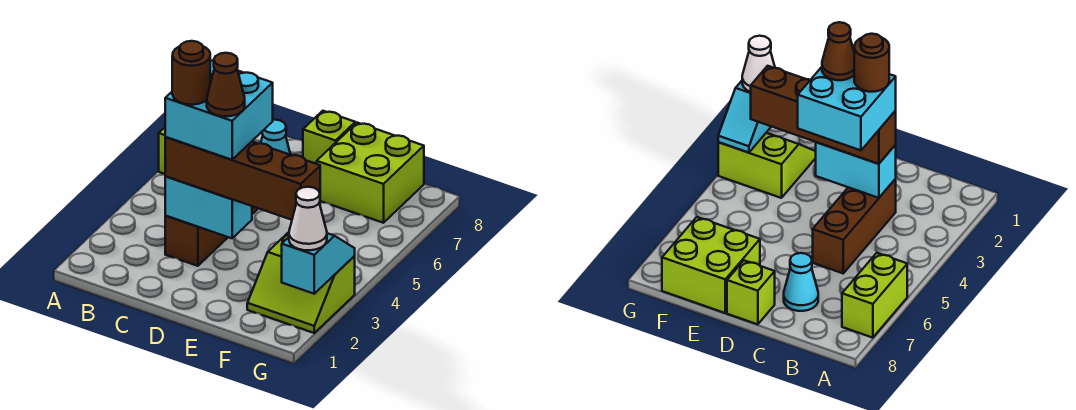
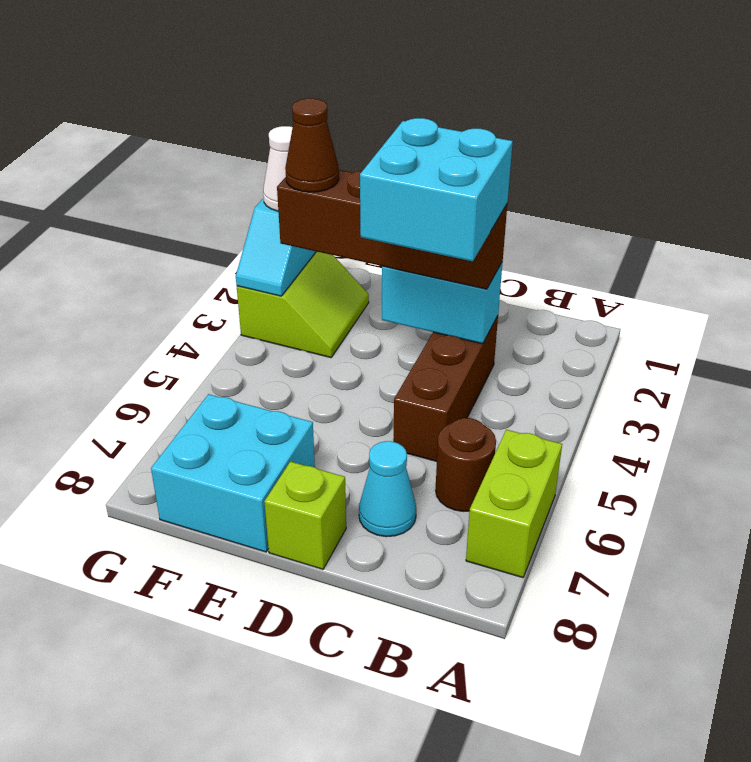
brown round brick C3 level 5 -> brown round brick B6 level 1
brown cone D3 level 5 -> brown cone F3 level 4
lime brick E7:F8 level 1 -> cyan brick E7:F8 level 1
lime slope F2:G3 level 1 top 3 -> lime slope F2:G3 level 1 top G

